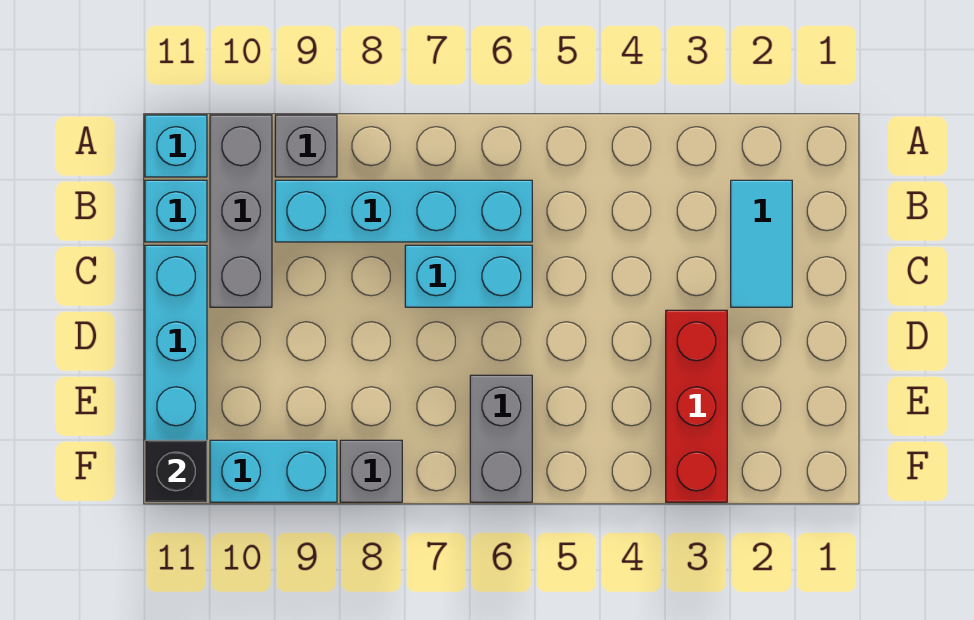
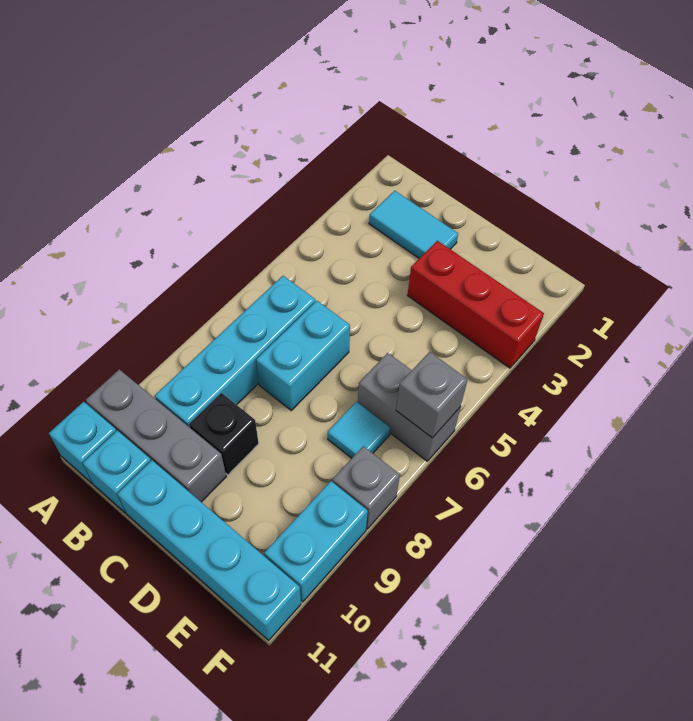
grey brick A9 level 1 -> grey brick F6 level 2
none -> cyan tile E7 level 1
black brick F11 level 2 -> black brick C9 level 1

